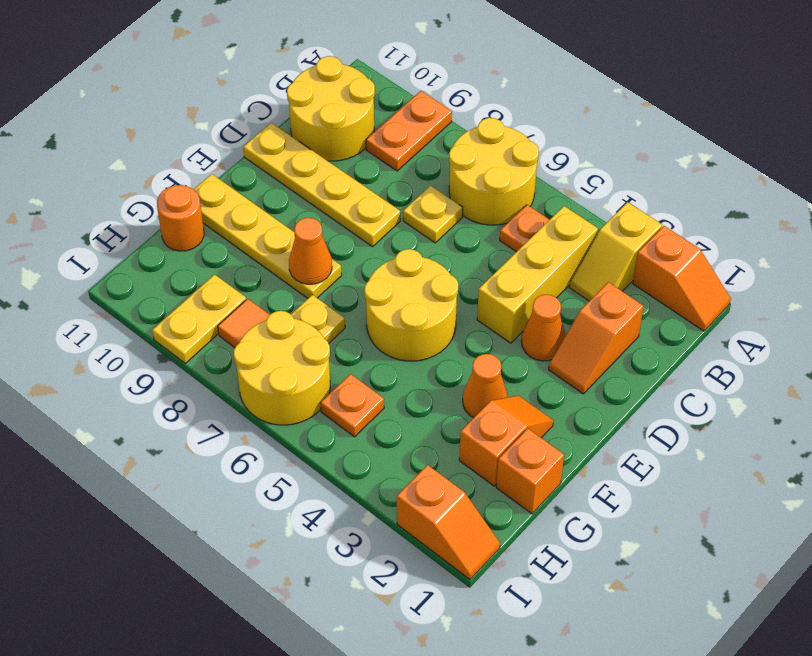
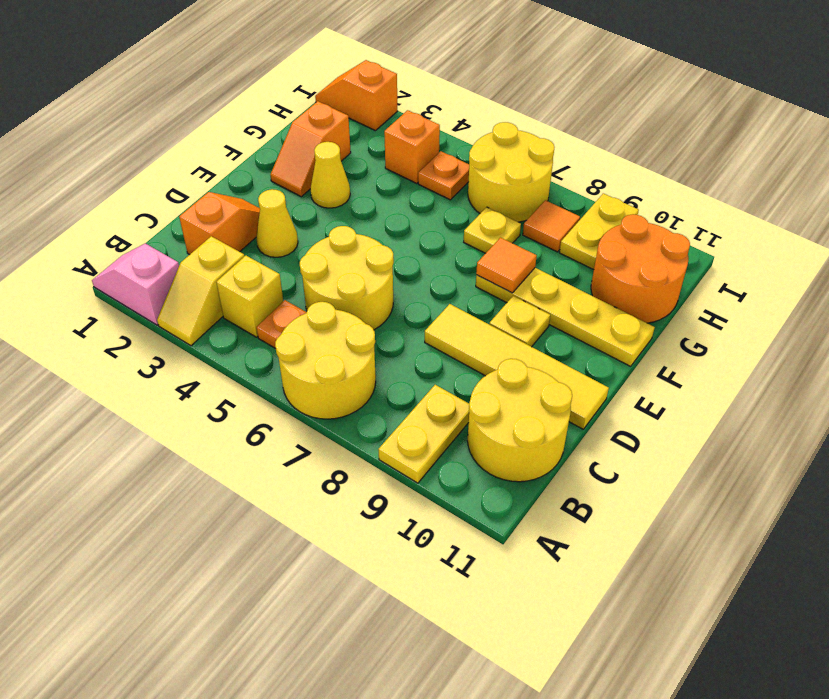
orange slope A1:A2 level 1 top 2 -> pink slope A1:A2 level 1 top 2
yellow slope A3:B3 level 1 top A -> yellow slope A3:B3 level 1 top B
orange plate A9:B9 level 1 -> yellow plate A9:B9 level 1
yellow brick B4:D4 level 1 -> yellow brick B4 level 1
yellow plate C7 level 1 -> yellow plate E9 level 1
orange cone D3 level 1 -> yellow cone D3 level 1
yellow plate D8:D11 level 1 -> yellow tile D8:D11 level 1
yellow round brick E5:F6 level 1 -> yellow round brick C5:D6 level 1
orange cone F3 level 1 -> yellow cone F3 level 1
orange cone F8 level 2 -> orange tile F8 level 2
orange brick G1 level 1 -> orange brick H4 level 1
orange round brick G11 level 1 -> orange round brick G10:H11 level 1

